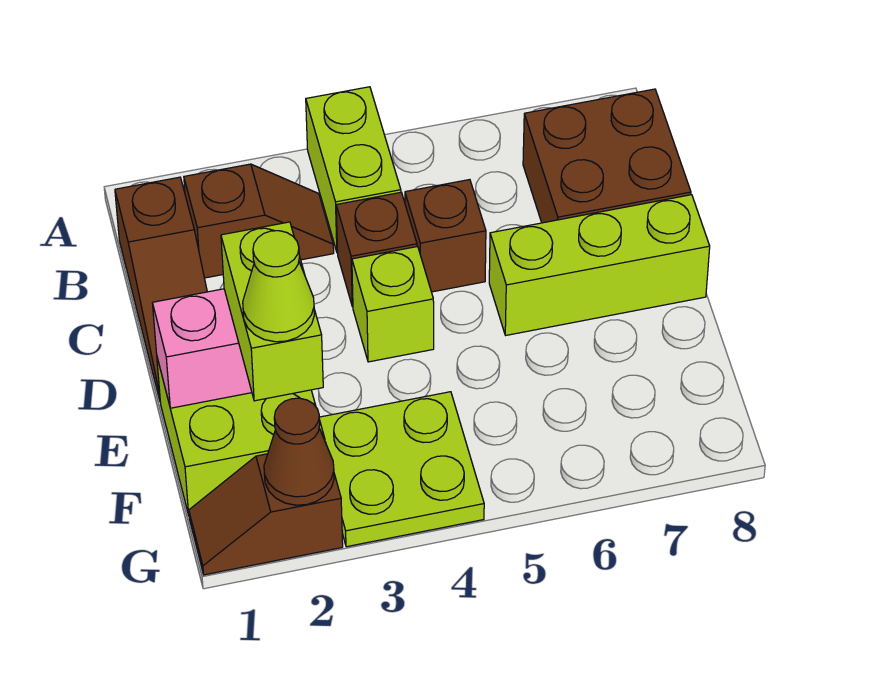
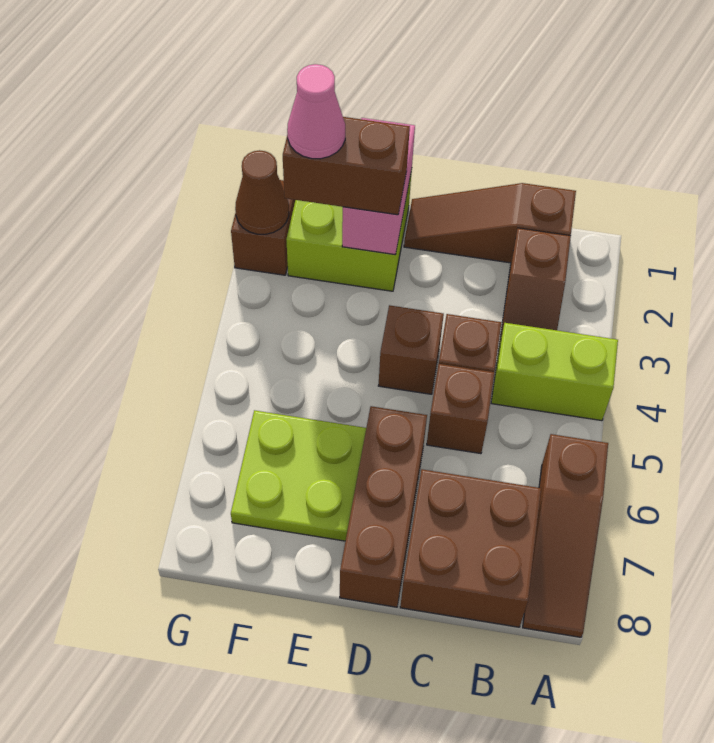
none -> brown slope A6:A8 level 1 top 6
lime brick D4 level 1 -> brown brick D4 level 1
lime brick D6:D8 level 1 -> brown brick D6:D8 level 1
lime brick E2:F2 level 3 -> brown brick E2:F2 level 3
lime cone F2 level 4 -> pink cone F2 level 4
lime plate F3:G4 level 1 -> lime plate E6:F7 level 1

